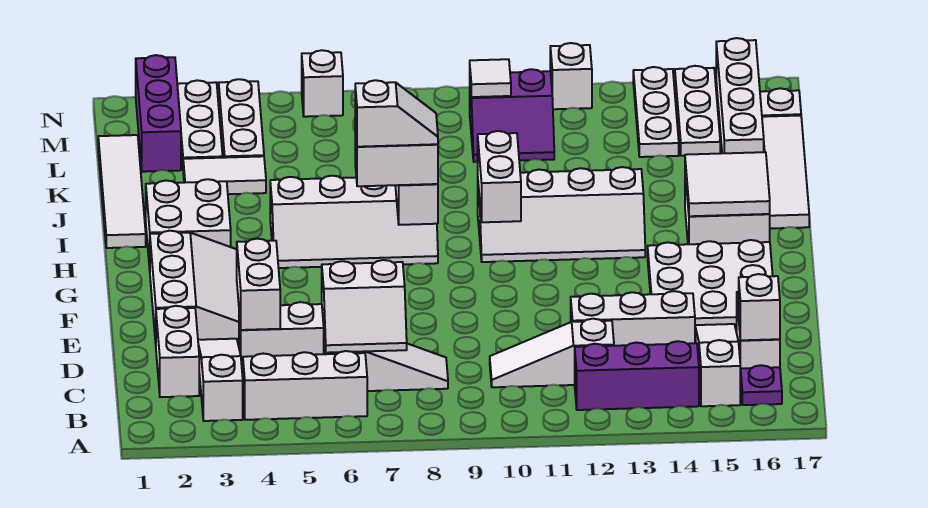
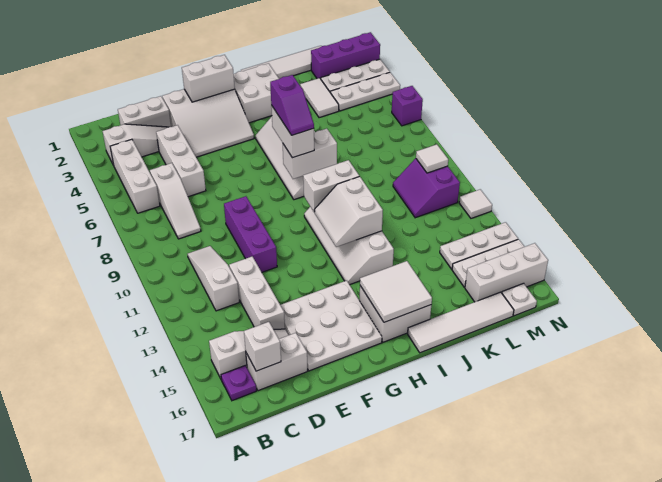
purple brick B12:B14 level 1 -> purple brick E9:E11 level 1
white slope C6:D7 level 2 top D -> white slope H11:I12 level 2 top I
white brick D4:E4 level 2 -> white brick F2:G2 level 2
white slope H7:H8 level 4 top 7 -> purple slope H7:H8 level 4 top 7
white brick K16:N16 level 1 -> white brick L16:N16 level 1
white brick N6 level 1 -> purple brick N6 level 1
white brick N12 level 1 -> white tile N12 level 1

